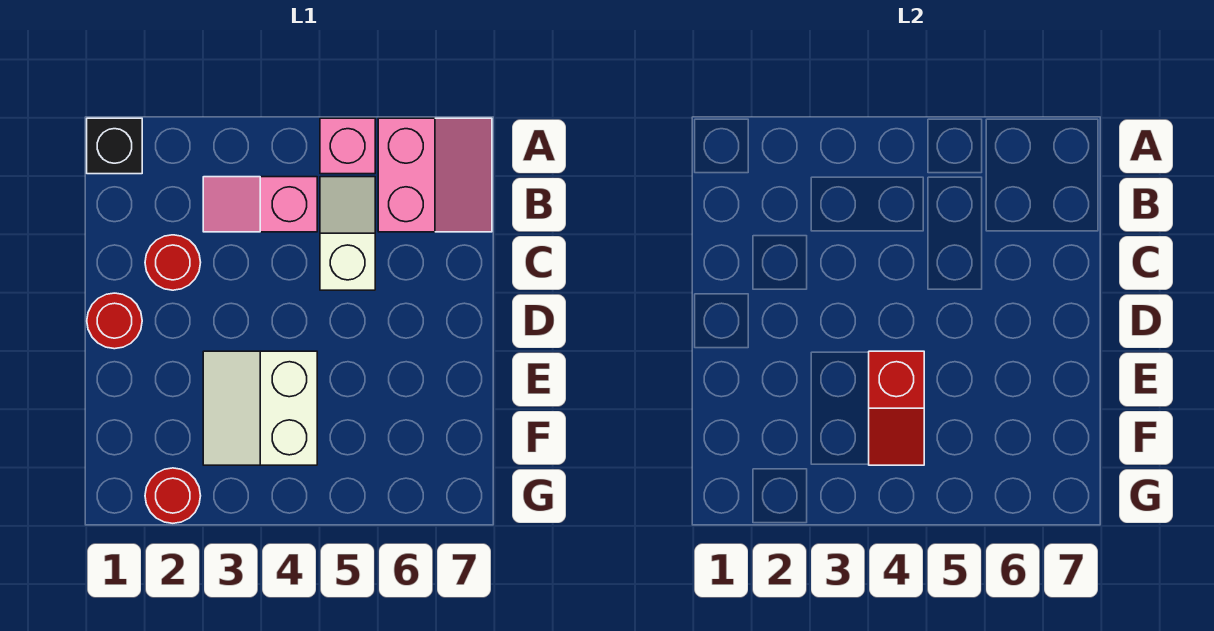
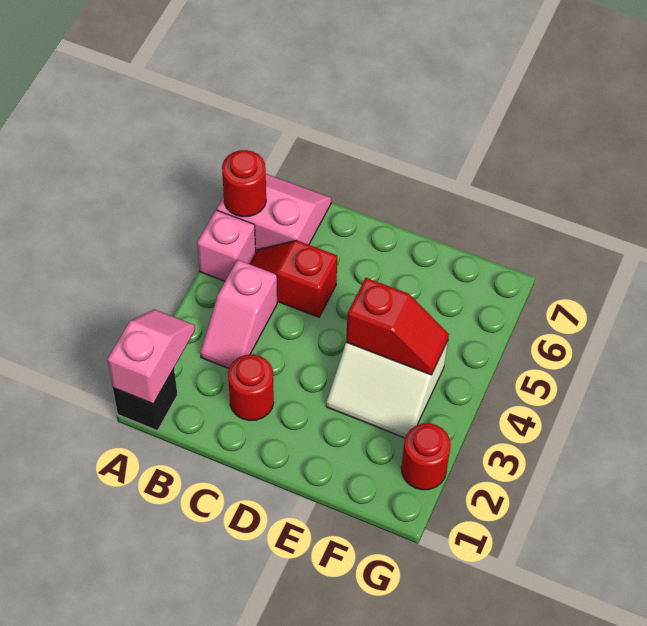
none -> pink slope A1:A2 level 2 top 1
white slope B5:C5 level 1 top C -> red slope B5:C5 level 1 top C
red round brick D1 level 1 -> red round brick A6 level 2

